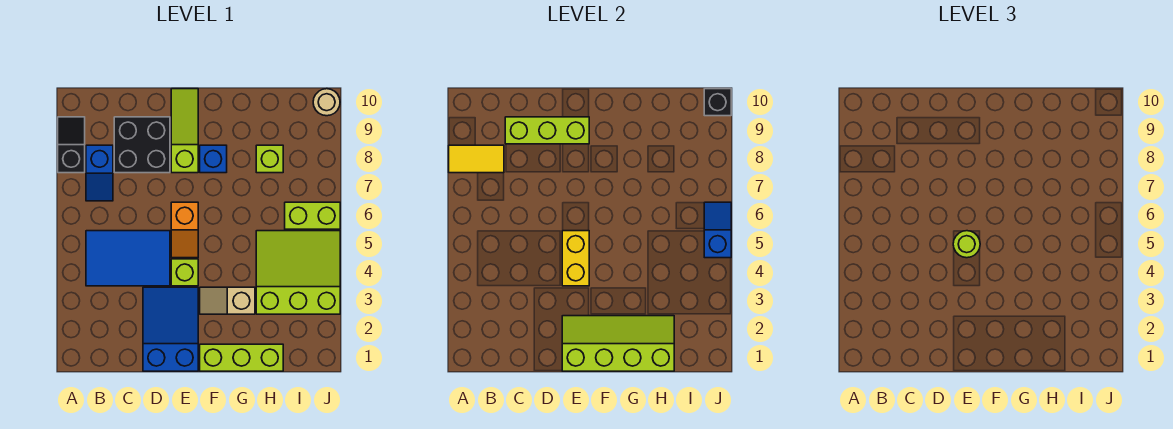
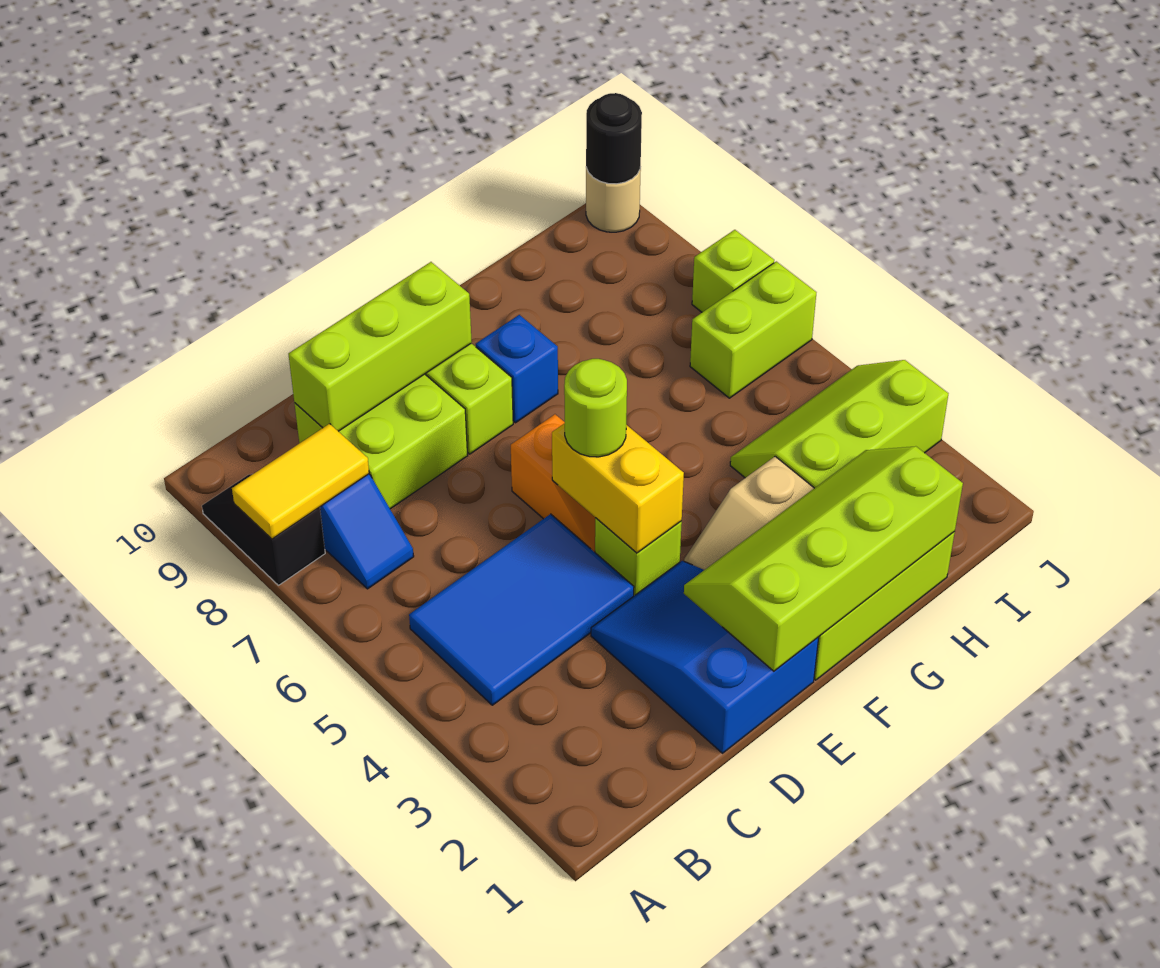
black brick C8:D9 level 1 -> lime brick C8:D9 level 1
lime slope H3:J5 level 1 top 3 -> lime slope H3:J4 level 1 top 3
lime brick H8 level 1 -> lime brick J7 level 1
blue slope J5:J6 level 2 top 5 -> none
black brick J10 level 2 -> black round brick J10 level 2

